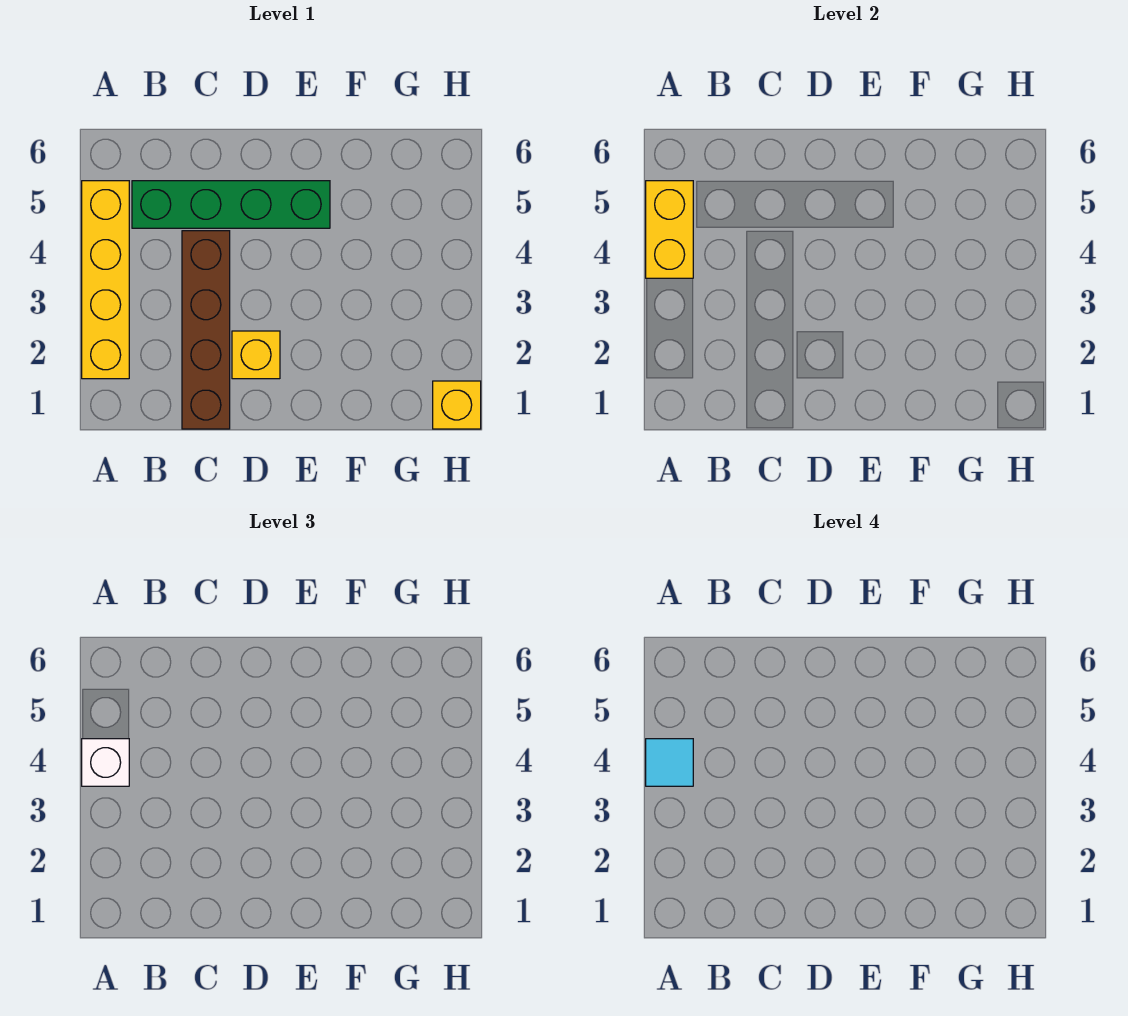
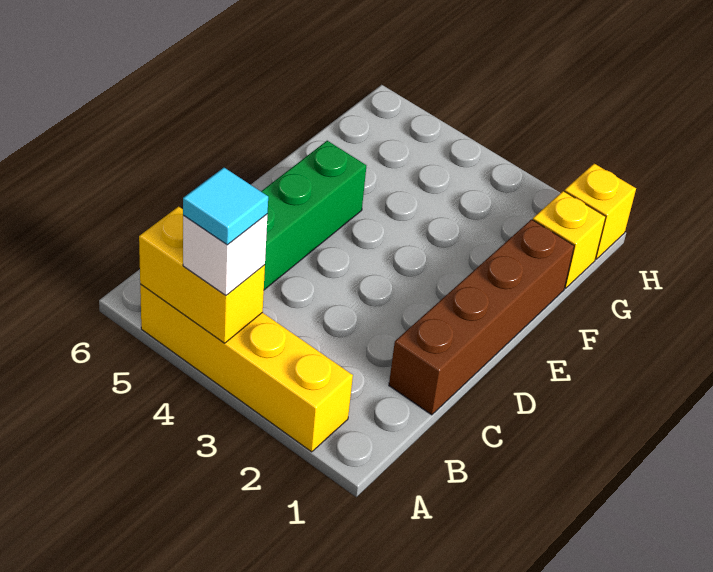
brown brick C1:C4 level 1 -> brown brick C1:F1 level 1
yellow brick D2 level 1 -> yellow brick G1 level 1

